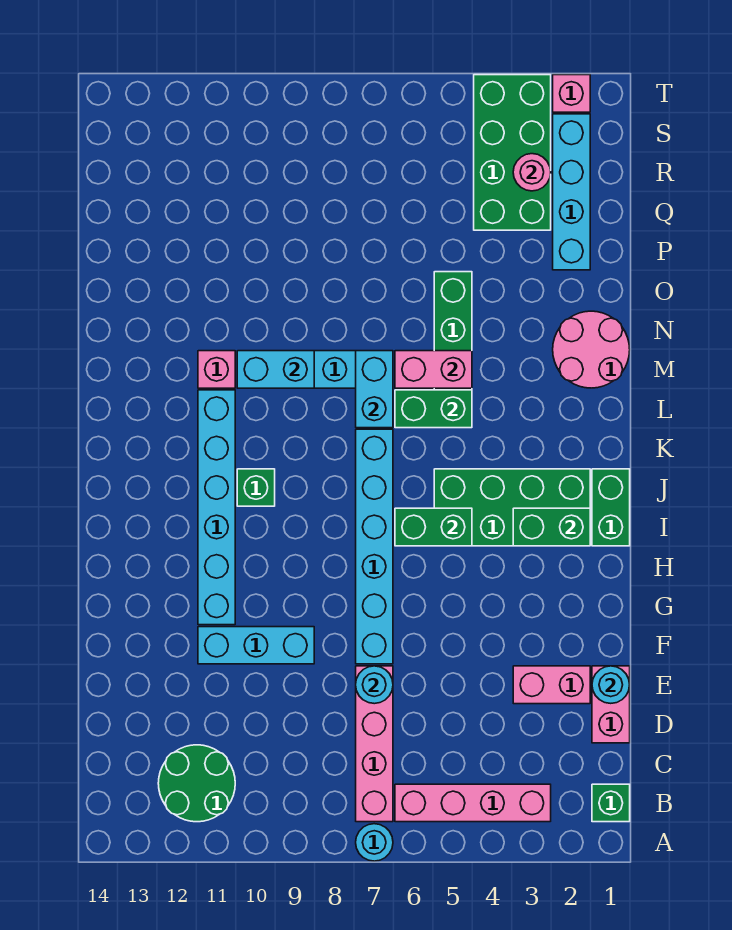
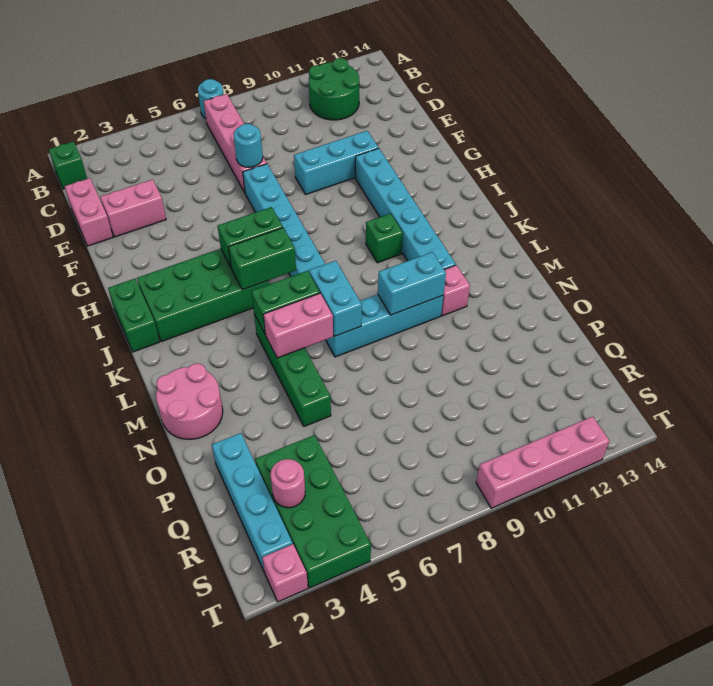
pink brick B3:B6 level 1 -> pink brick T9:T12 level 1
cyan round brick E1 level 2 -> none
green brick I2:I3 level 2 -> green brick J5:J6 level 2

